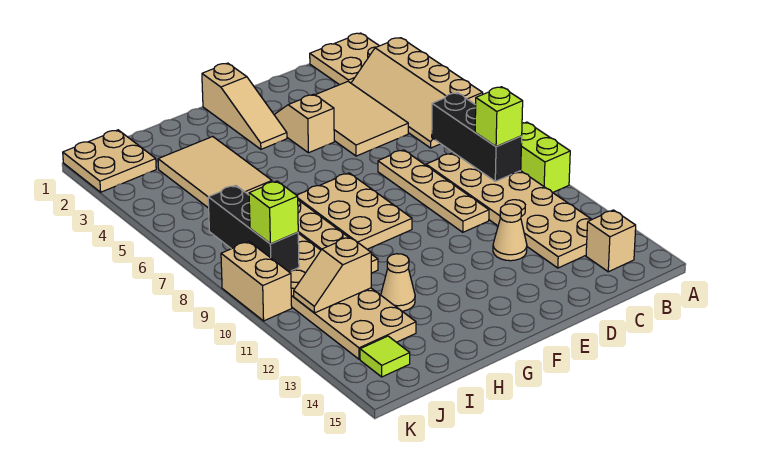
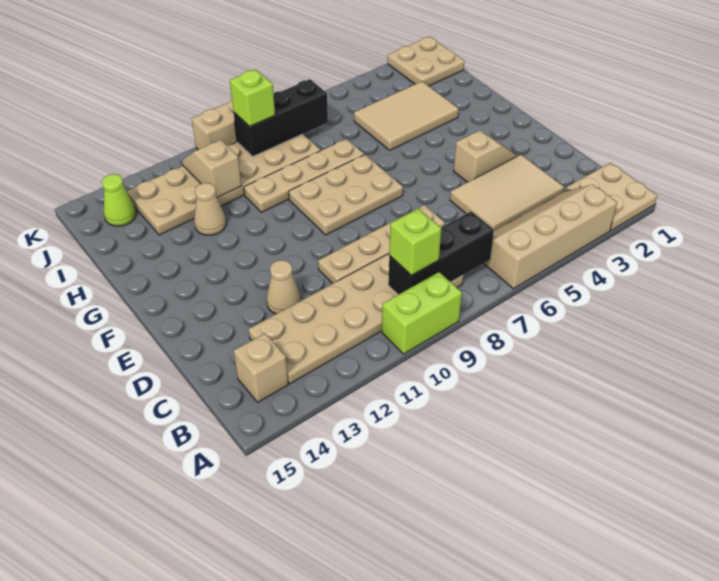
tan slope F1:F3 level 1 top 1 -> none
lime tile J14 level 1 -> lime cone J14 level 1

